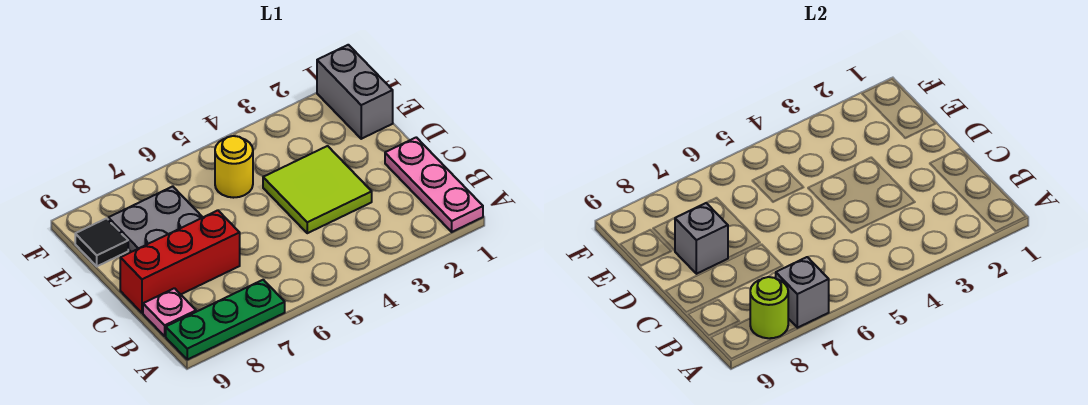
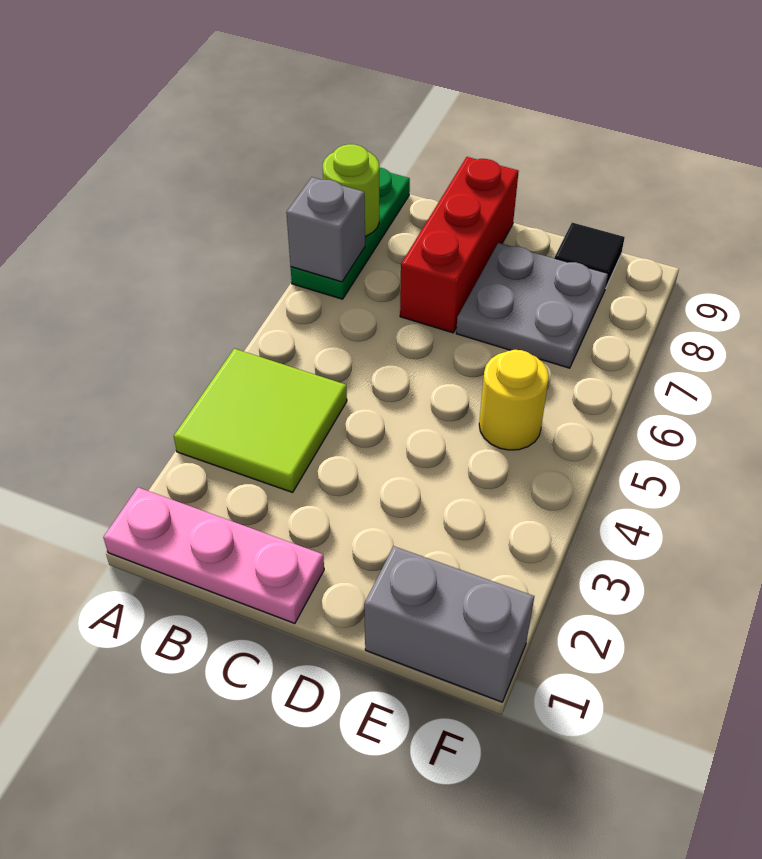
pink plate B9 level 1 -> none
lime tile C3:D4 level 1 -> lime tile A3:B4 level 1
grey brick D8 level 2 -> none

